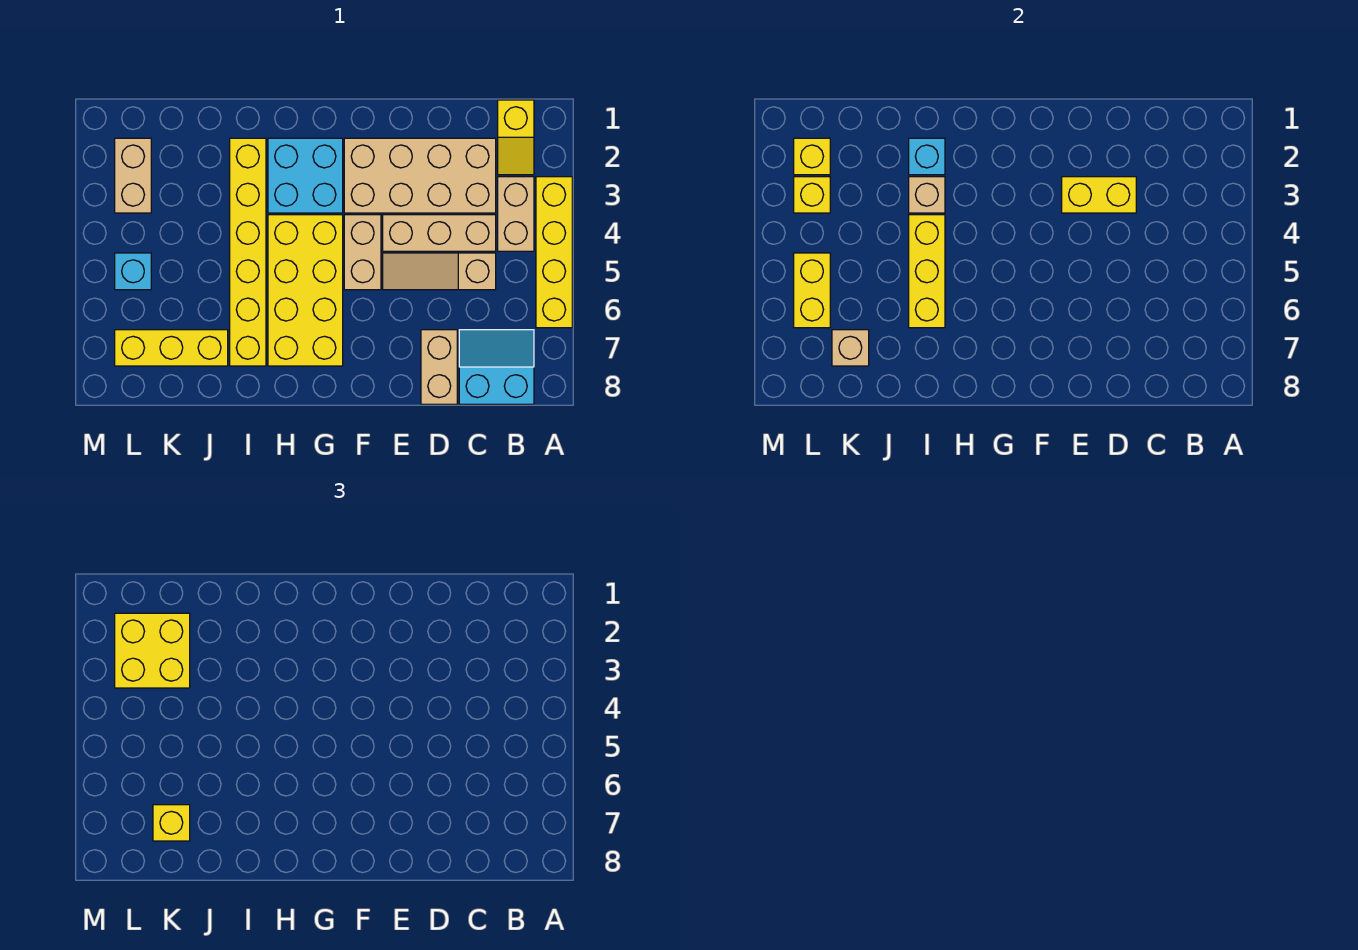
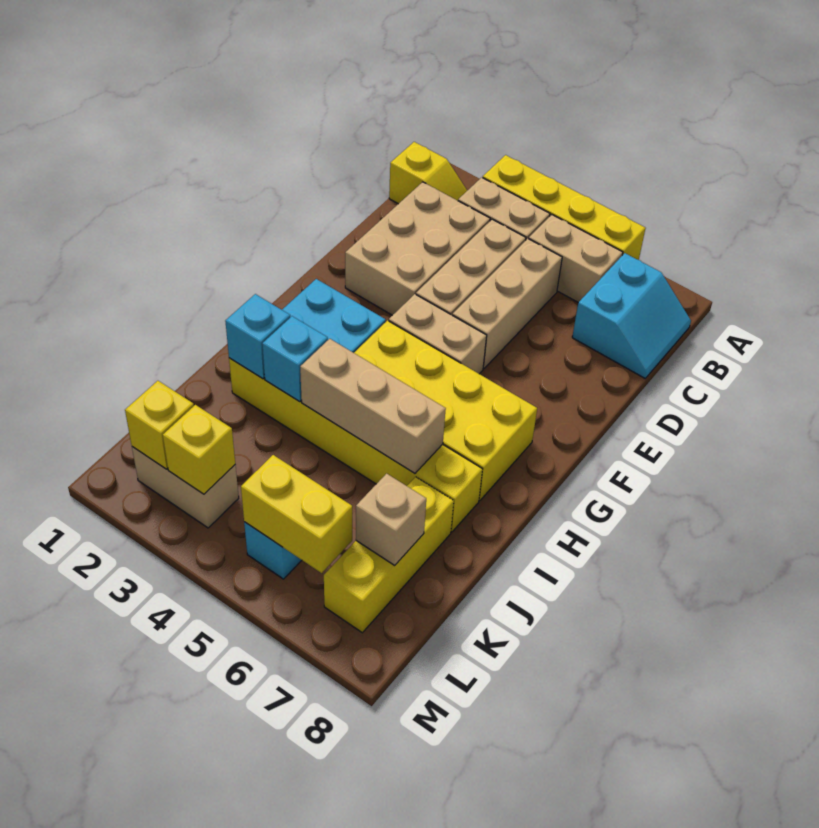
cyan slope B7:C8 level 1 top 8 -> cyan slope B7:C8 level 1 top 7
tan brick C2:F3 level 1 -> tan brick C2:E3 level 1
tan slope C5:E5 level 1 top C -> tan brick C5:E5 level 1
yellow brick D3:E3 level 2 -> none
tan brick D7:D8 level 1 -> tan brick B5:B6 level 1
tan brick I3 level 2 -> cyan brick I3 level 2
yellow brick I4:I6 level 2 -> tan brick I4:I6 level 2
yellow brick K2:L3 level 3 -> none
yellow brick K7 level 3 -> none

